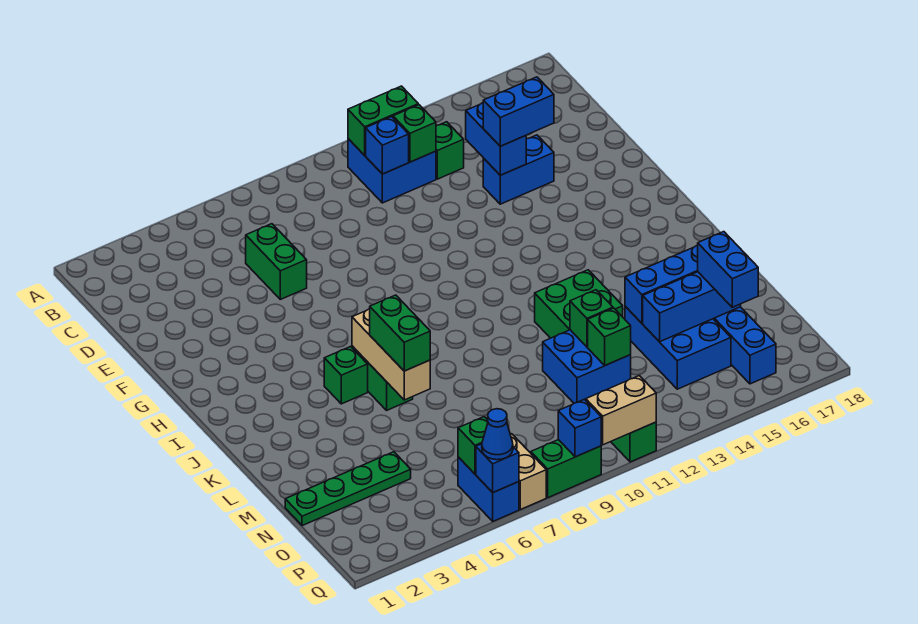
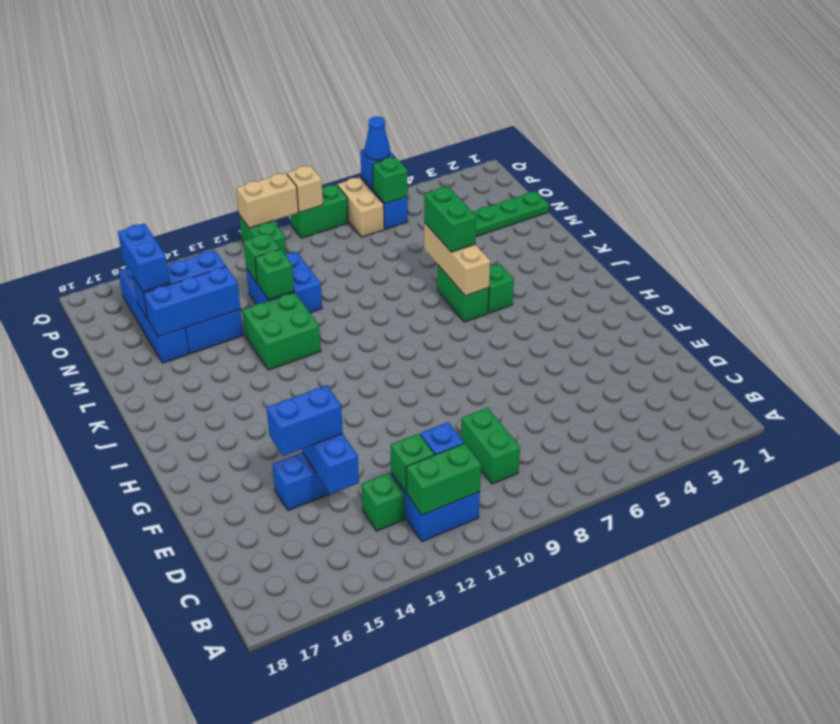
green brick D6:E6 level 1 -> green brick C9:D9 level 1
blue brick Q9 level 2 -> tan brick Q9 level 2

